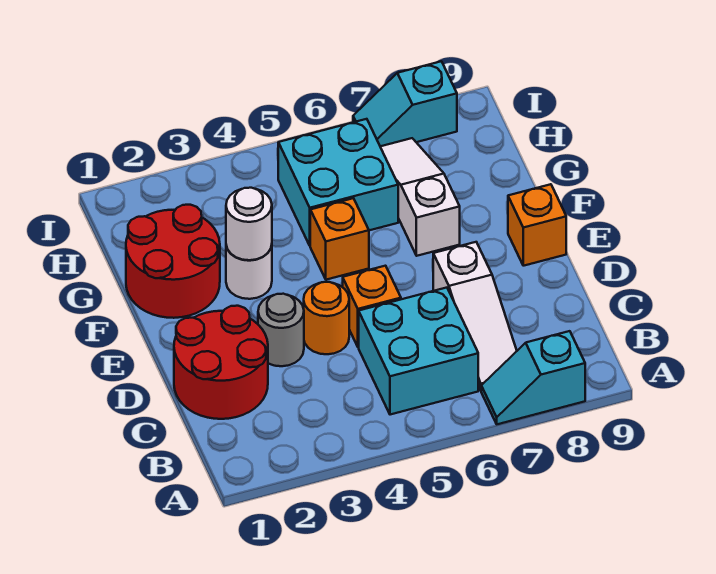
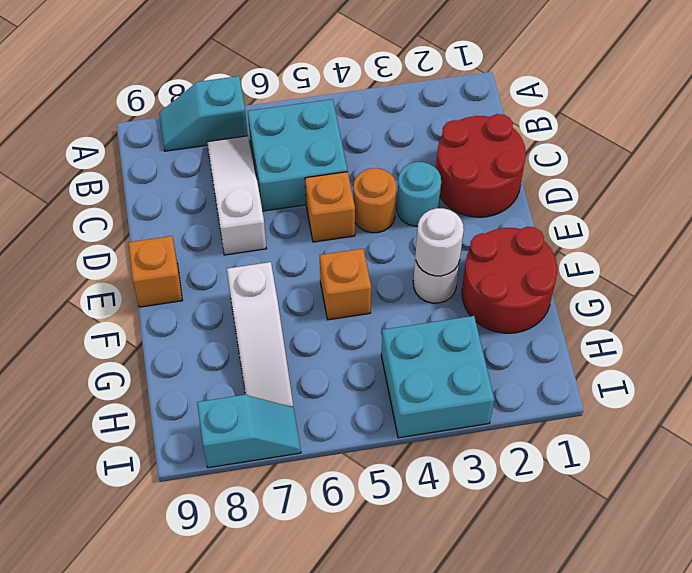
cyan slope A7:A8 level 1 top 8 -> cyan slope A7:A8 level 1 top 7
grey round brick D3 level 1 -> cyan round brick D3 level 1
cyan brick G5:H6 level 1 -> cyan brick H3:I4 level 1

